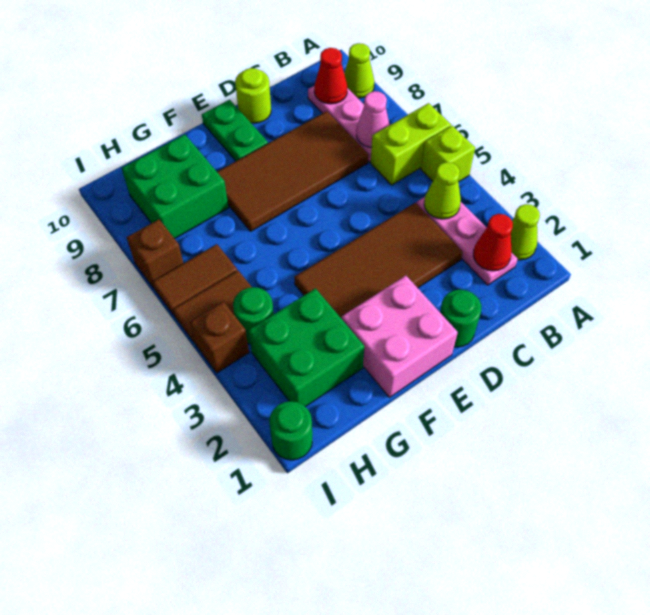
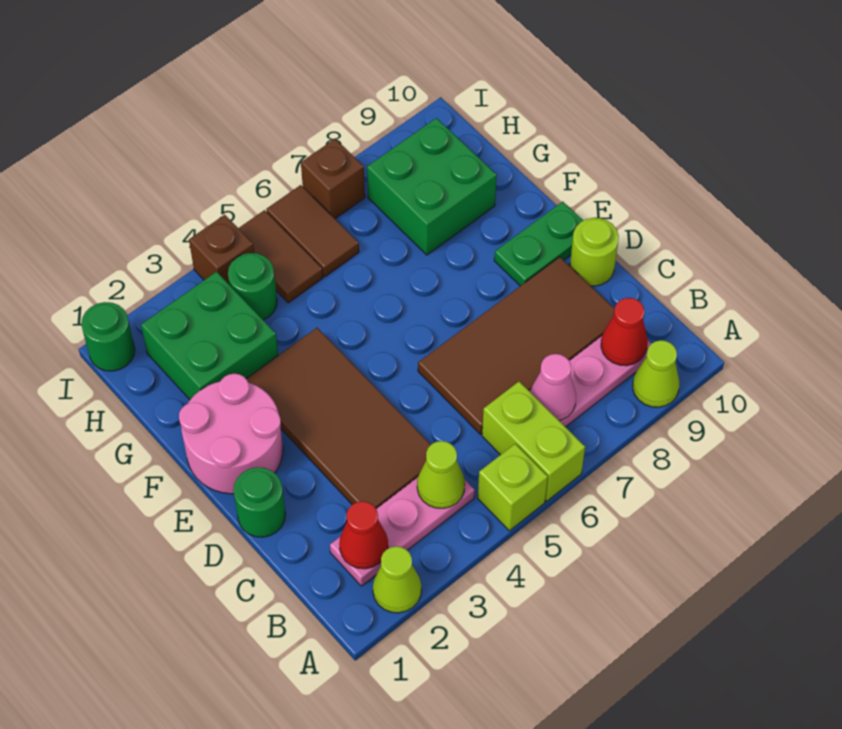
brown tile C7:F8 level 1 -> brown tile C6:D9 level 1
pink brick E1:F2 level 1 -> pink round brick E1:F2 level 1

